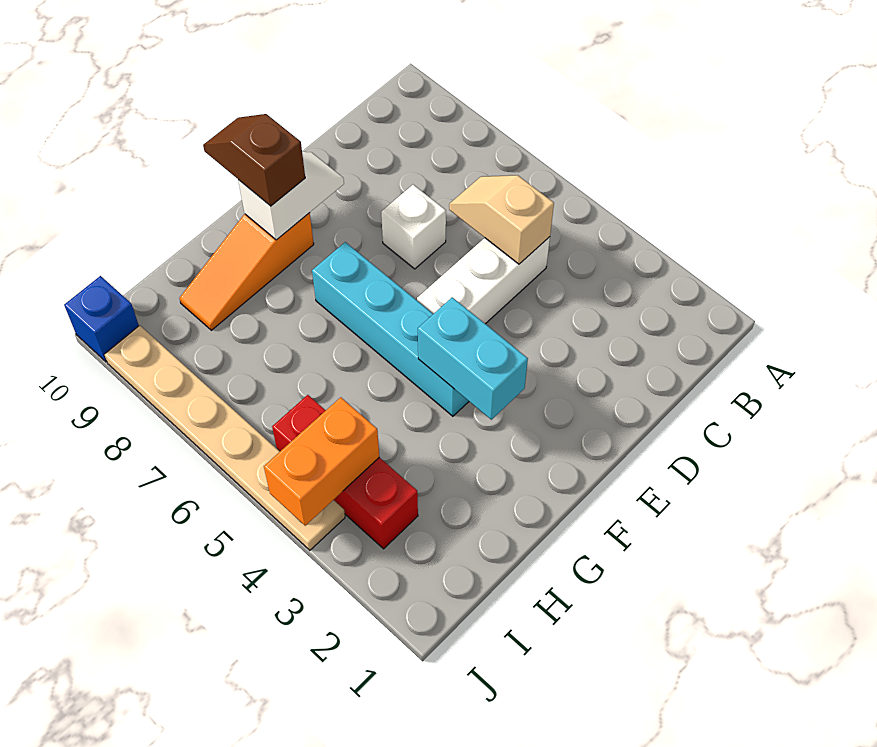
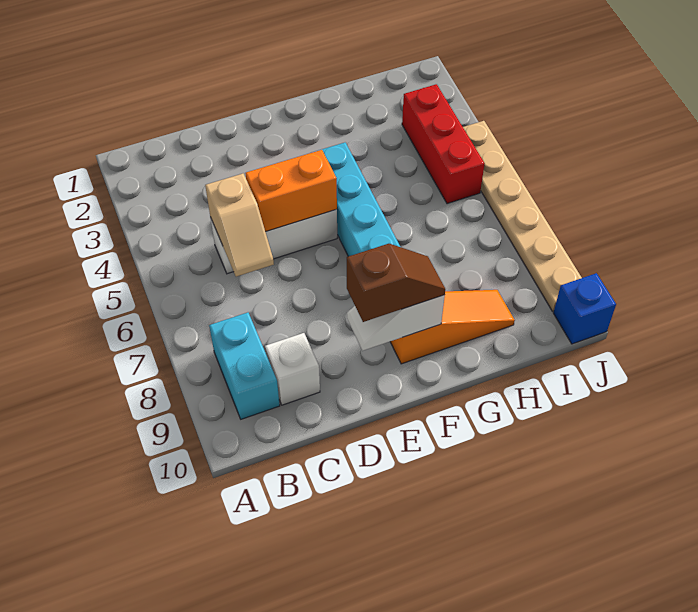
white brick D7 level 1 -> white brick C9 level 1
cyan brick F3:F4 level 2 -> cyan brick B8:B9 level 1
brown slope F9:F10 level 3 top 9 -> brown slope E9:F9 level 3 top E
orange brick I4:J4 level 2 -> orange brick D5:E5 level 2

